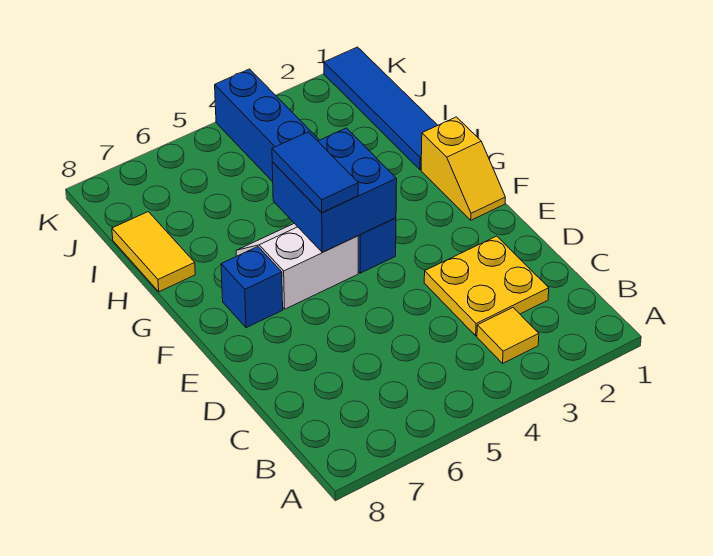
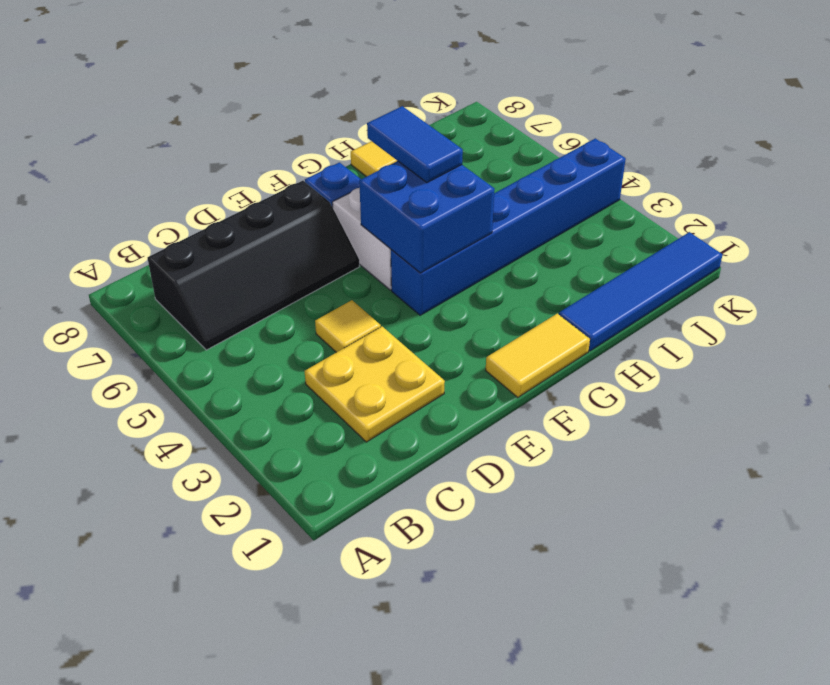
yellow tile B3 level 1 -> yellow tile D4 level 1
none -> black slope B6:E7 level 1 top 7
yellow slope F1:G1 level 1 top G -> yellow tile F1:G1 level 1
blue tile F5:G5 level 3 -> blue tile G5:G6 level 3

